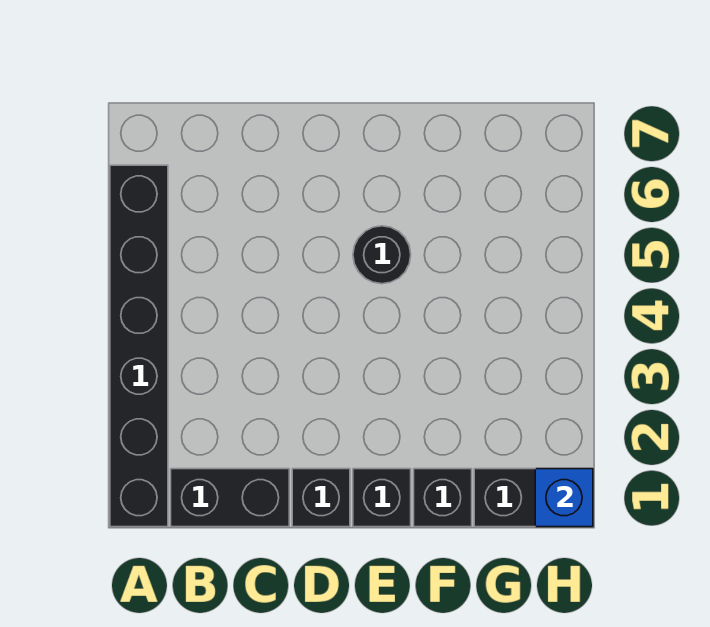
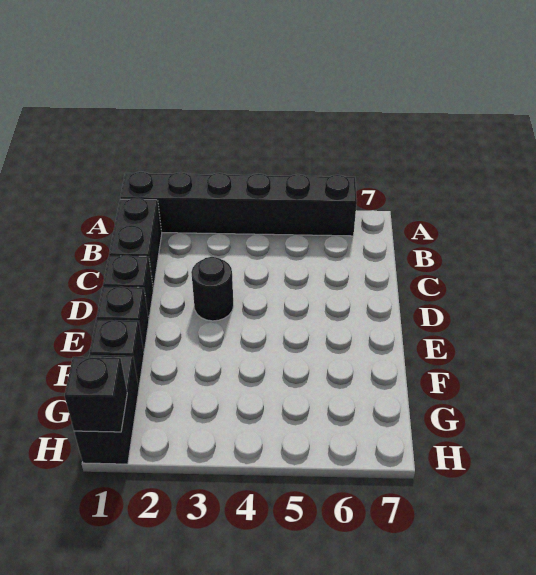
black round brick E5 level 1 -> black round brick D3 level 1
blue brick H1 level 2 -> black brick H1 level 2

